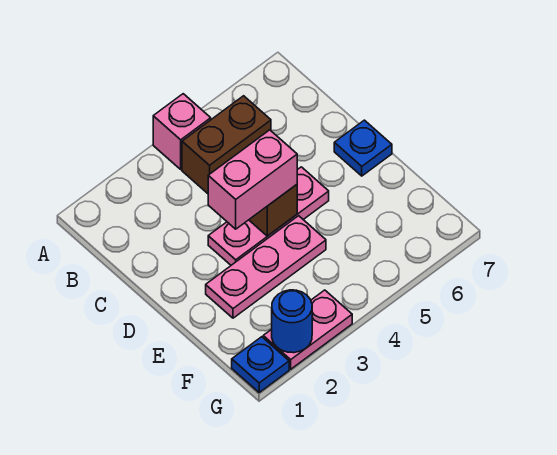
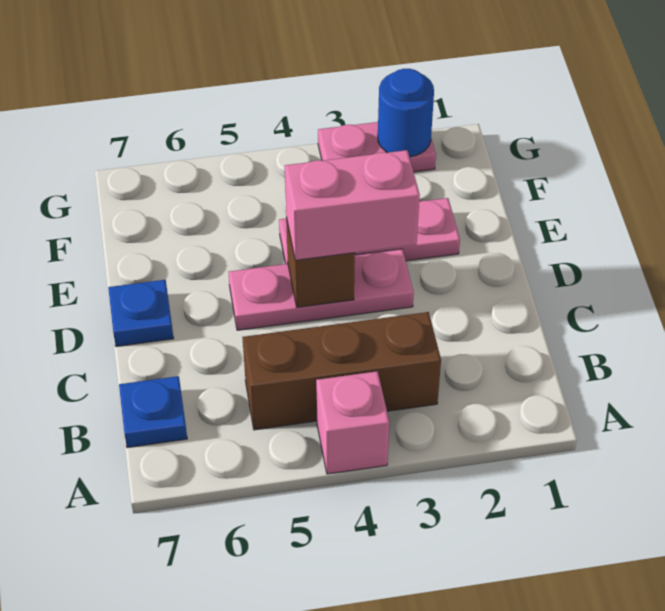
brown brick B4:B5 level 1 -> brown brick B3:B5 level 1
blue plate G1 level 1 -> blue plate B7 level 1

